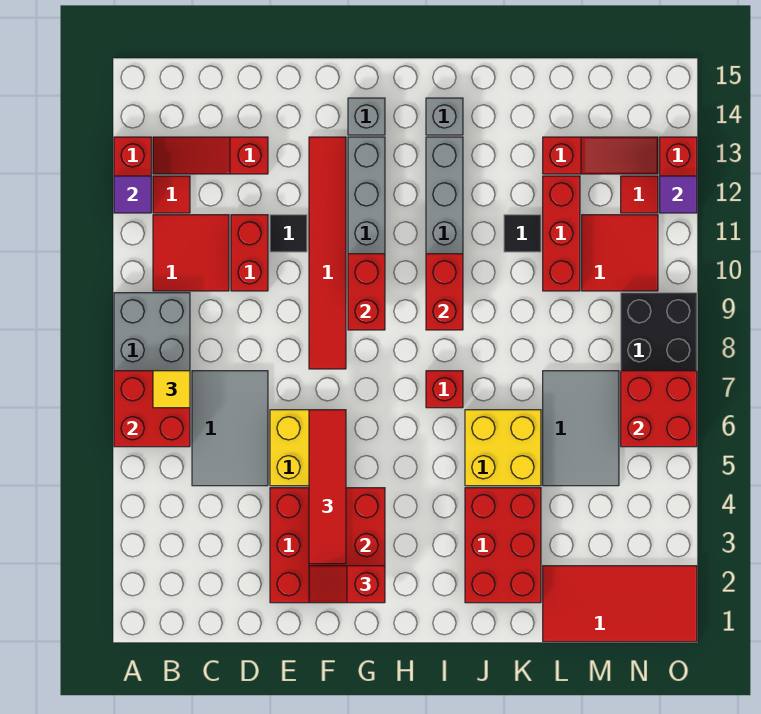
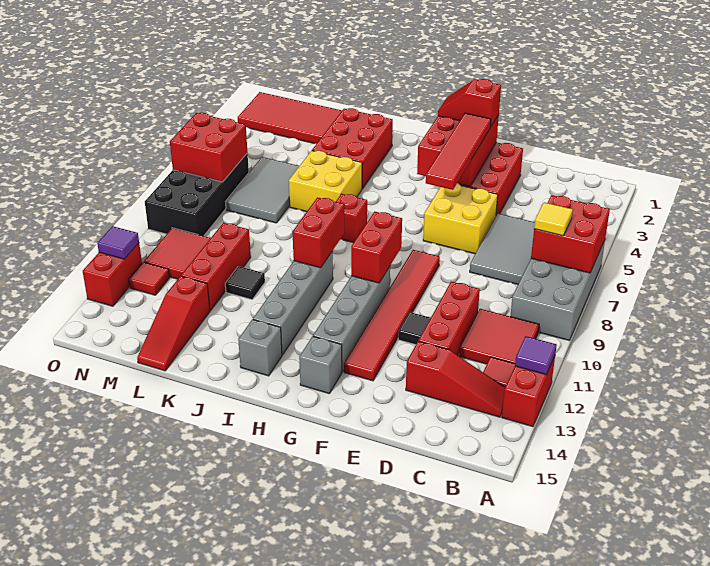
red brick D10:D11 level 1 -> red brick D10:D12 level 1
red slope F2:G2 level 3 top G -> red slope F2:G2 level 3 top F
red slope L13:N13 level 1 top L -> red slope L13:L15 level 1 top 13

